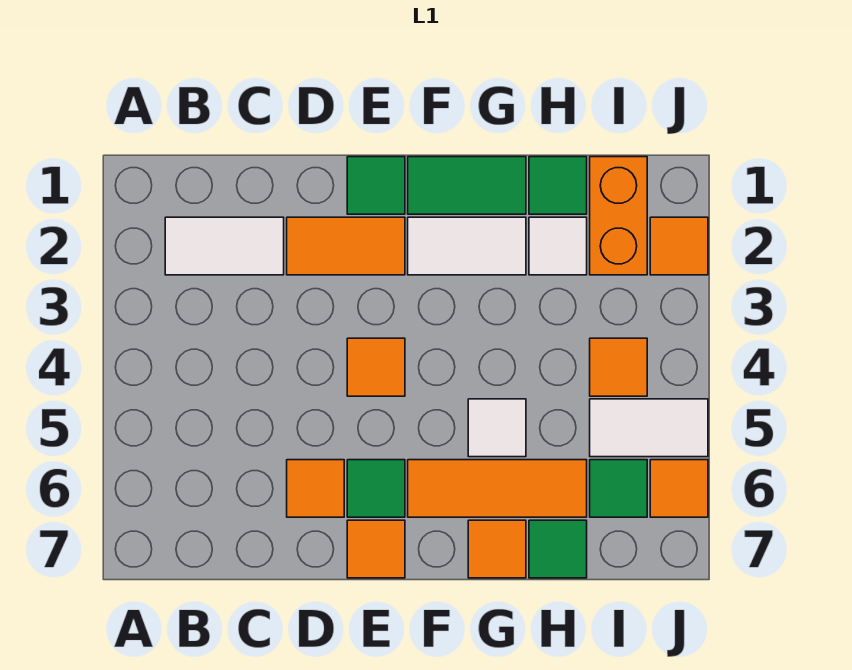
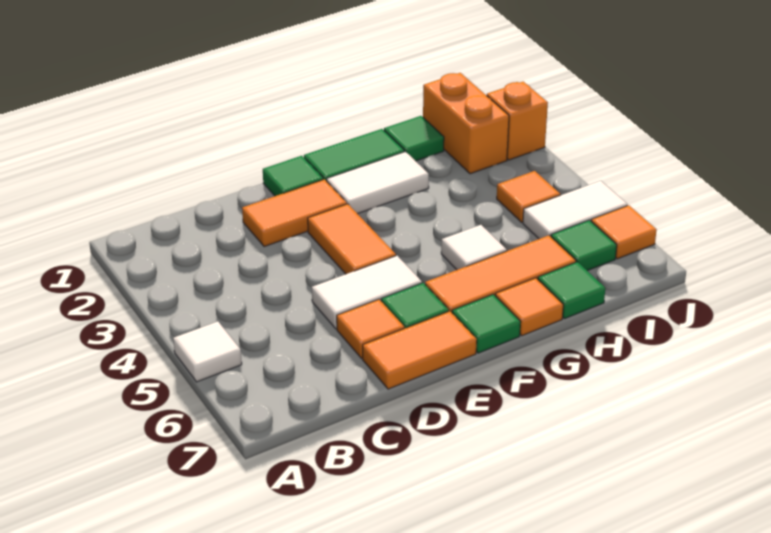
white tile B2:C2 level 1 -> white tile D5:E5 level 1
orange tile E4 level 1 -> orange tile E3:E4 level 1
orange tile E7 level 1 -> orange tile D7:E7 level 1
none -> green tile F7 level 1
white tile H2 level 1 -> white tile A5 level 1
orange tile J2 level 1 -> orange brick J2 level 1

